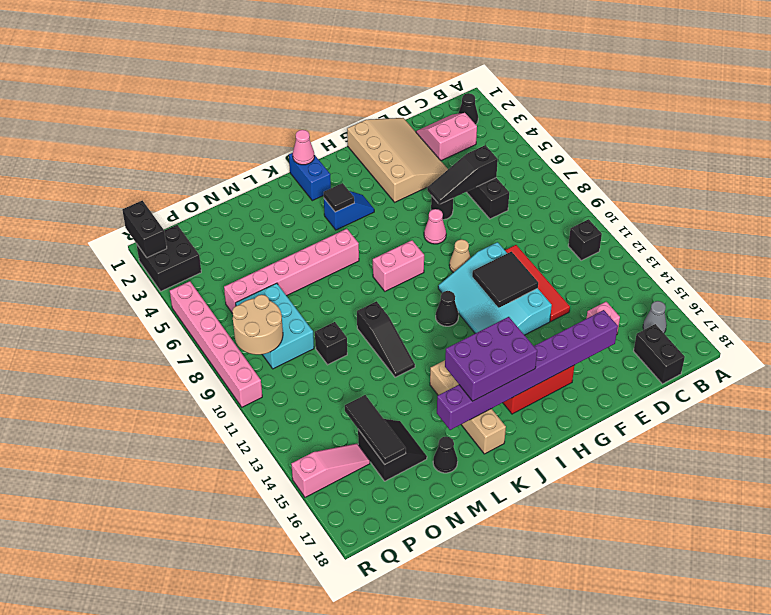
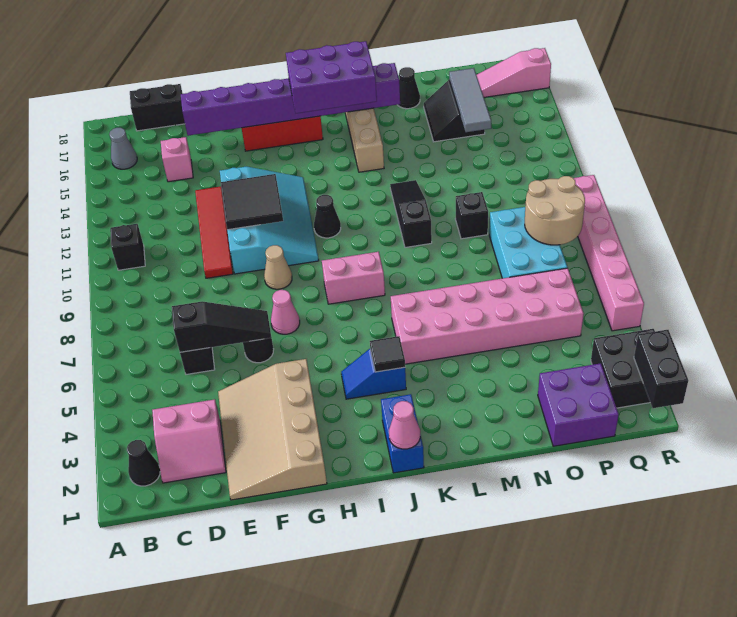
black brick C17:C18 level 1 -> black brick C18:D18 level 1
pink brick K6:P6 level 1 -> pink brick K5:P6 level 1
none -> purple brick O1:P2 level 1
black tile O14:O16 level 2 -> grey tile O14:O16 level 2
pink slope P15:R15 level 1 top R -> pink slope P17:R17 level 1 top R

